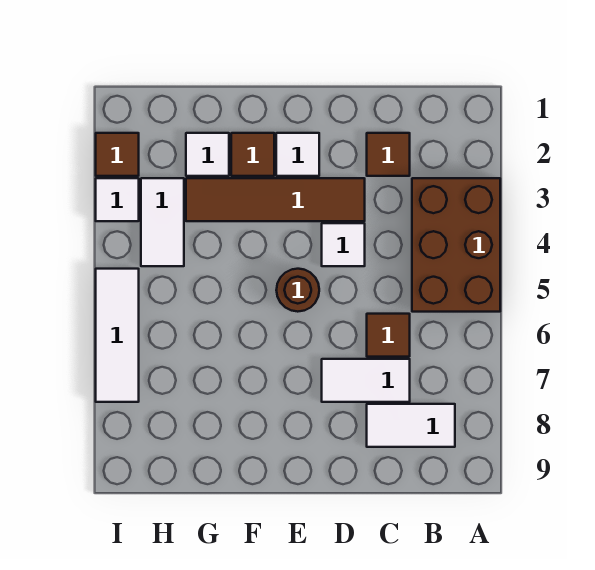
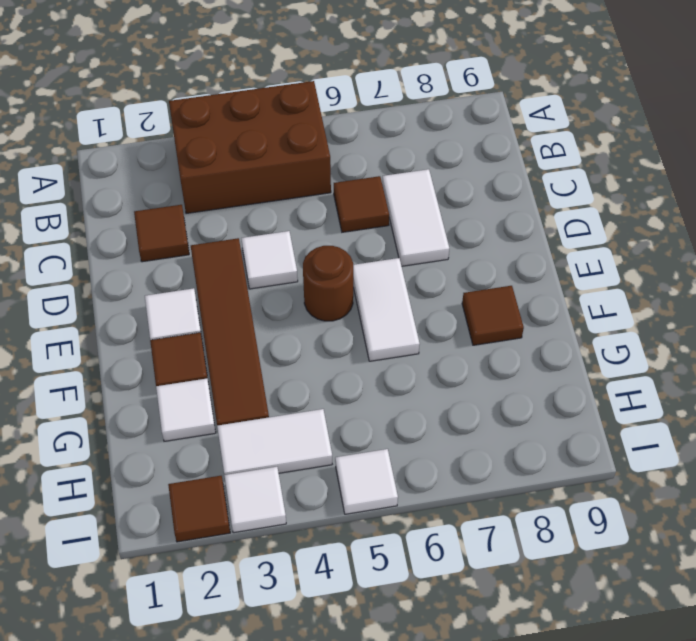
white tile B8:C8 level 1 -> white tile E6:F6 level 1
none -> brown tile F8 level 1
white tile I5:I7 level 1 -> white tile I5 level 1

